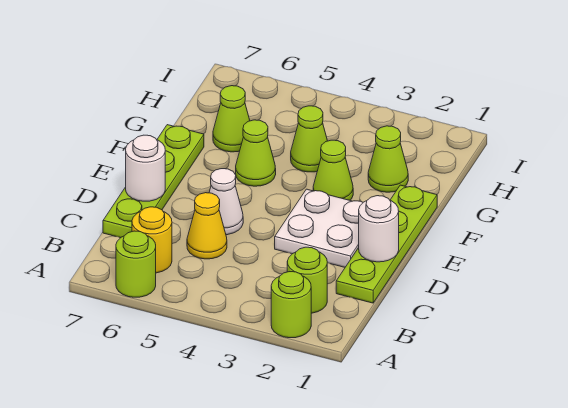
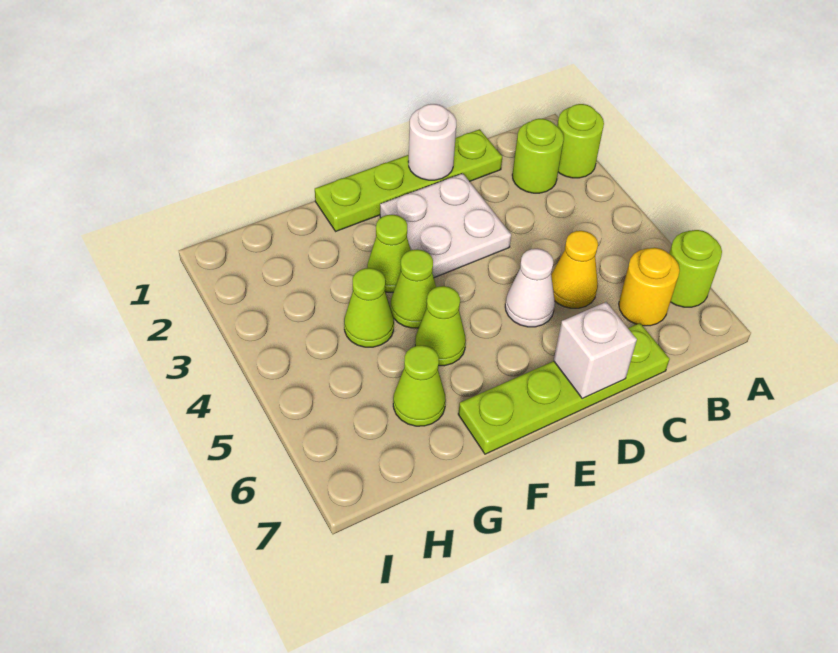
white round brick D7 level 2 -> white brick D7 level 2
lime cone G2 level 1 -> lime cone F4 level 1

